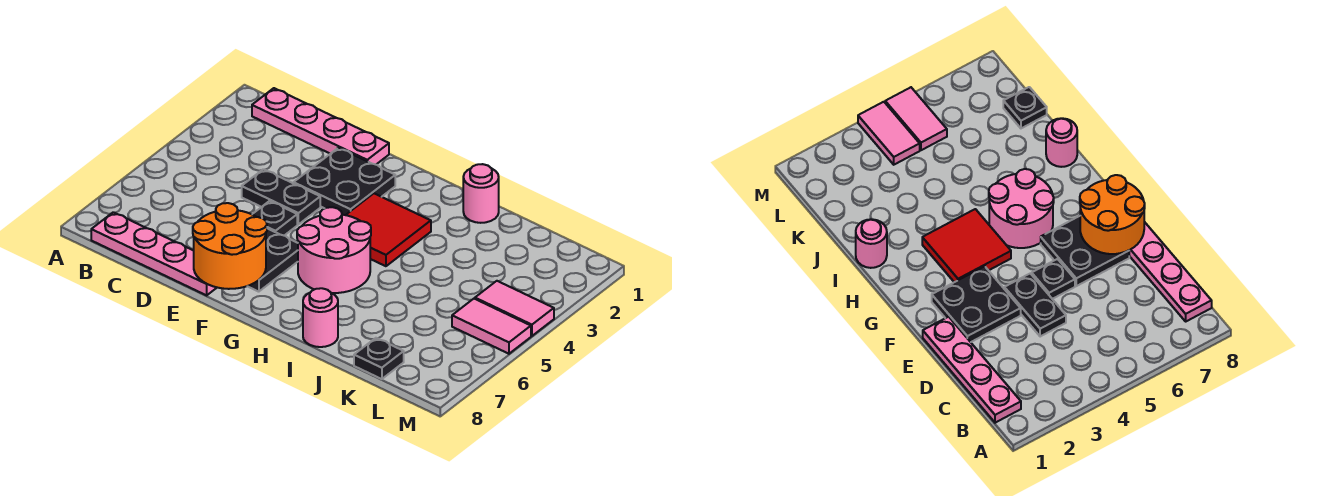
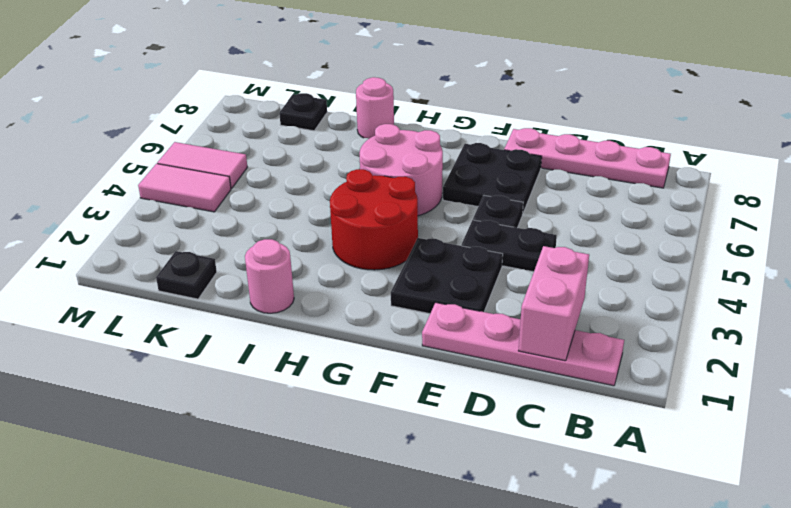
none -> pink brick C1:C2 level 2
orange round brick E7:F8 level 2 -> none
red tile G3:H4 level 1 -> red round brick G3:H4 level 1
none -> black plate K1 level 1

